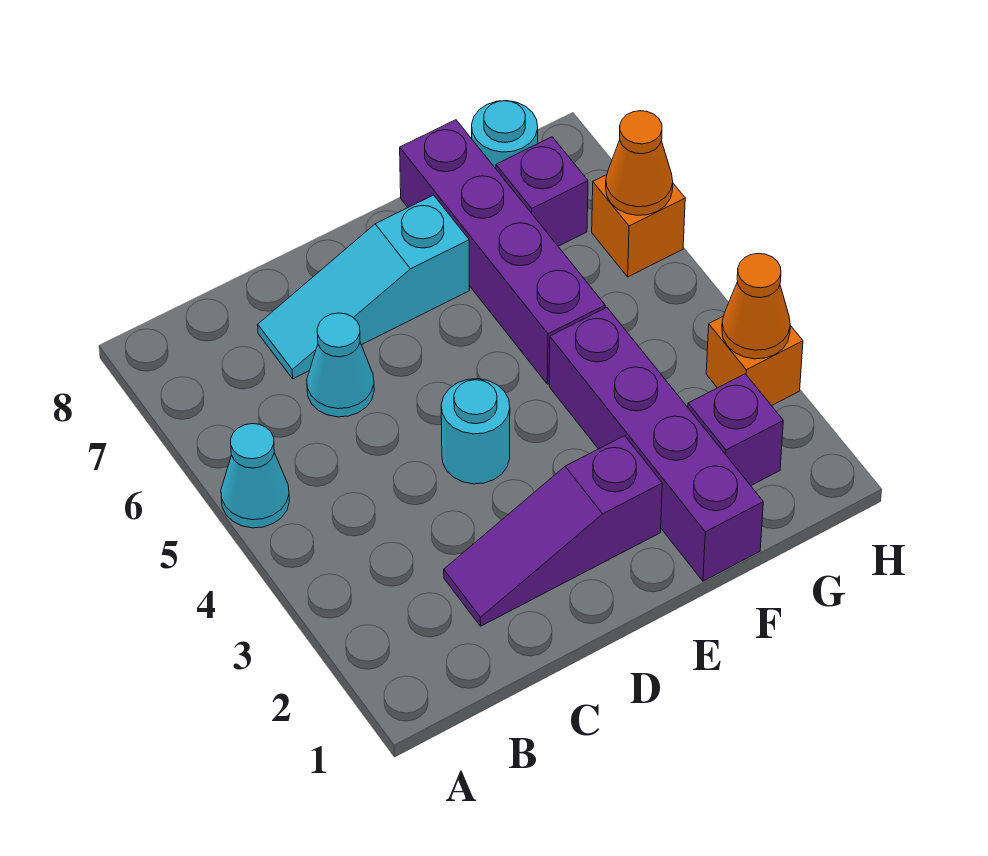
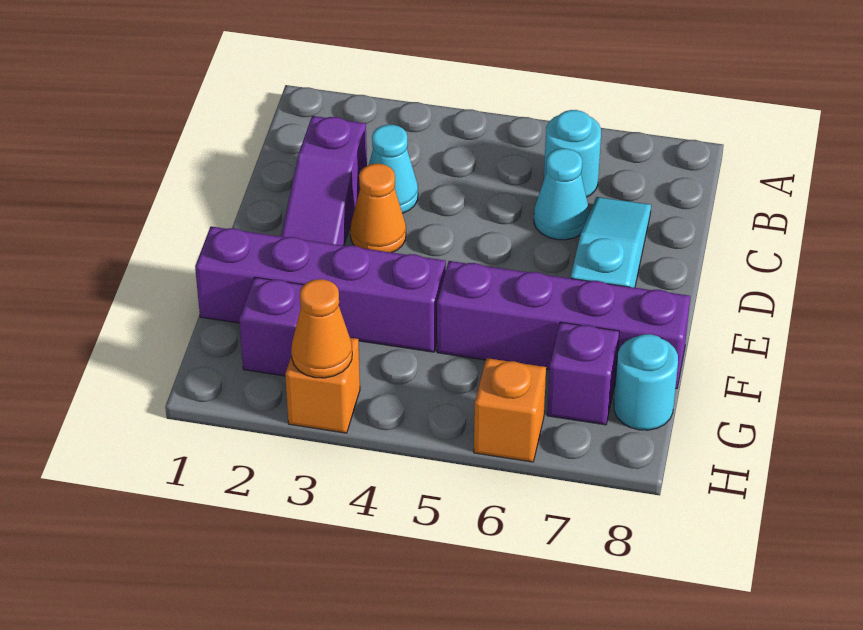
cyan cone A5 level 1 -> cyan cone C3 level 1
purple slope C2:E2 level 1 top E -> purple slope C2:E2 level 1 top C
cyan round brick D4 level 1 -> cyan round brick B6 level 1
orange cone H6 level 2 -> orange cone D3 level 1

